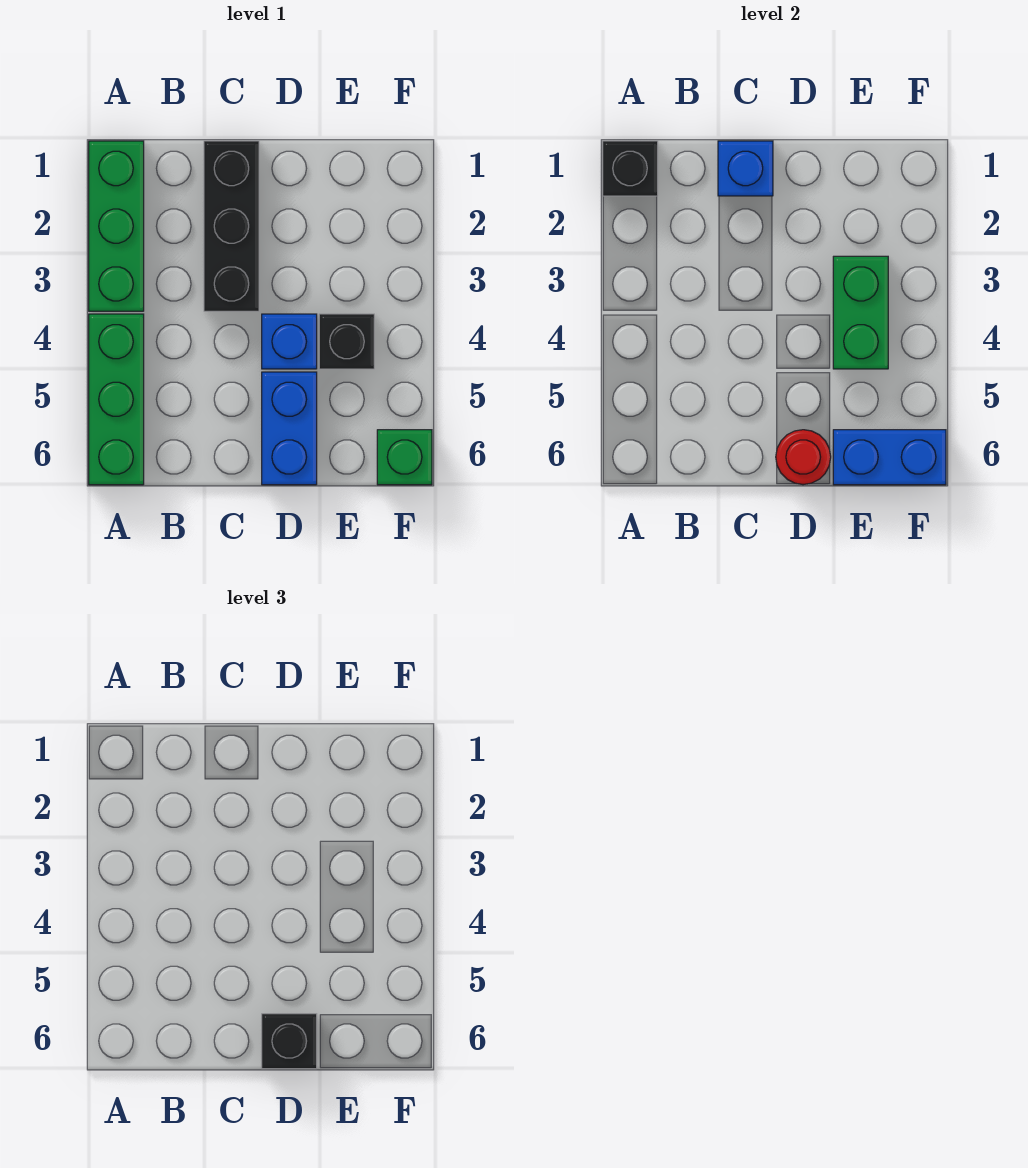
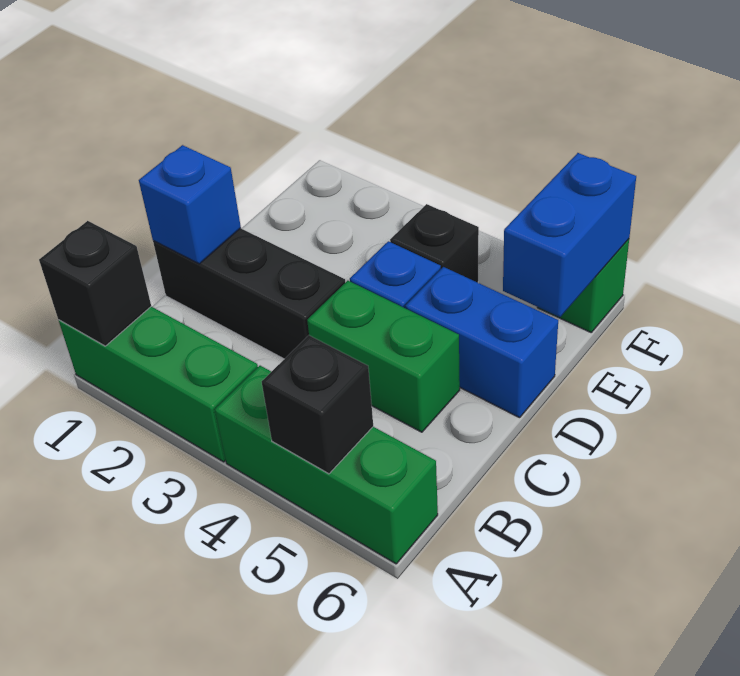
red round brick D6 level 2 -> none
black brick D6 level 3 -> black brick A5 level 2
green brick E3:E4 level 2 -> green brick C4:C5 level 1

